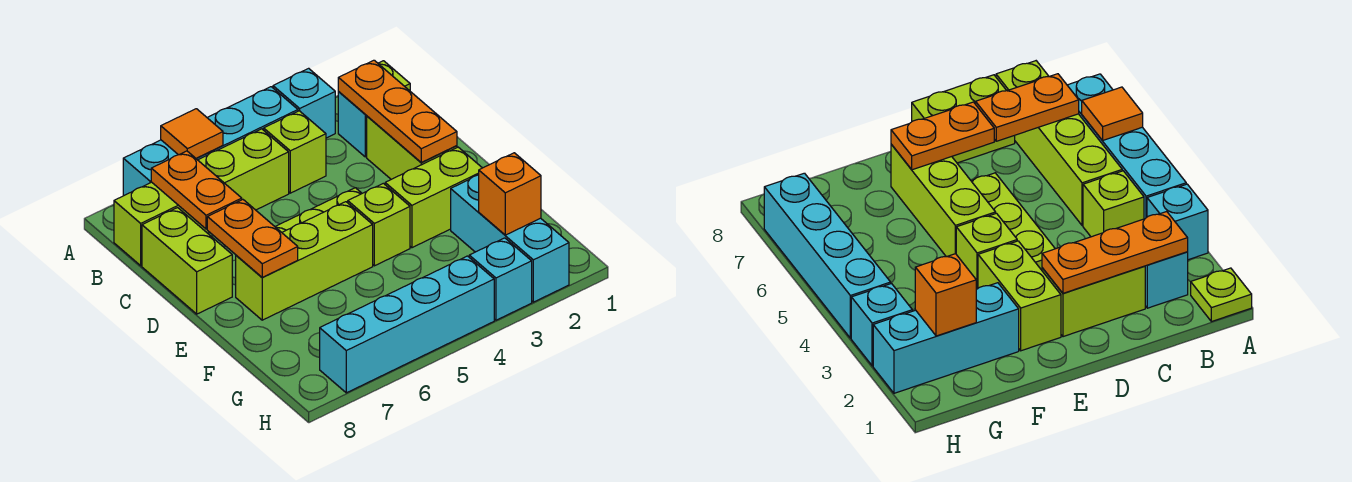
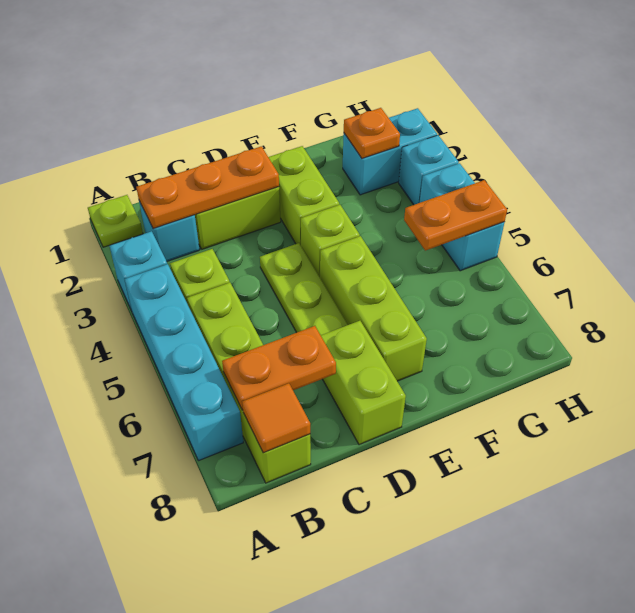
orange tile A6 level 2 -> orange tile B8 level 2
lime brick C8:D8 level 1 -> lime brick D7:D8 level 1
orange plate D7:E7 level 2 -> orange plate G5:H5 level 2
cyan brick F2:H2 level 1 -> cyan brick G2:H2 level 1
orange brick G2 level 2 -> orange plate G2 level 2
cyan brick H4:H7 level 1 -> cyan brick H4:H5 level 1

